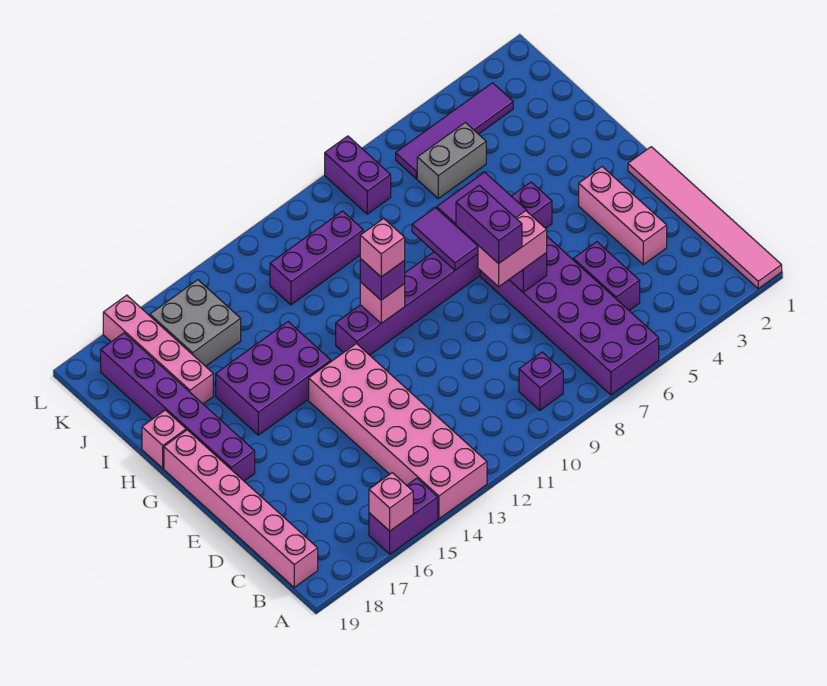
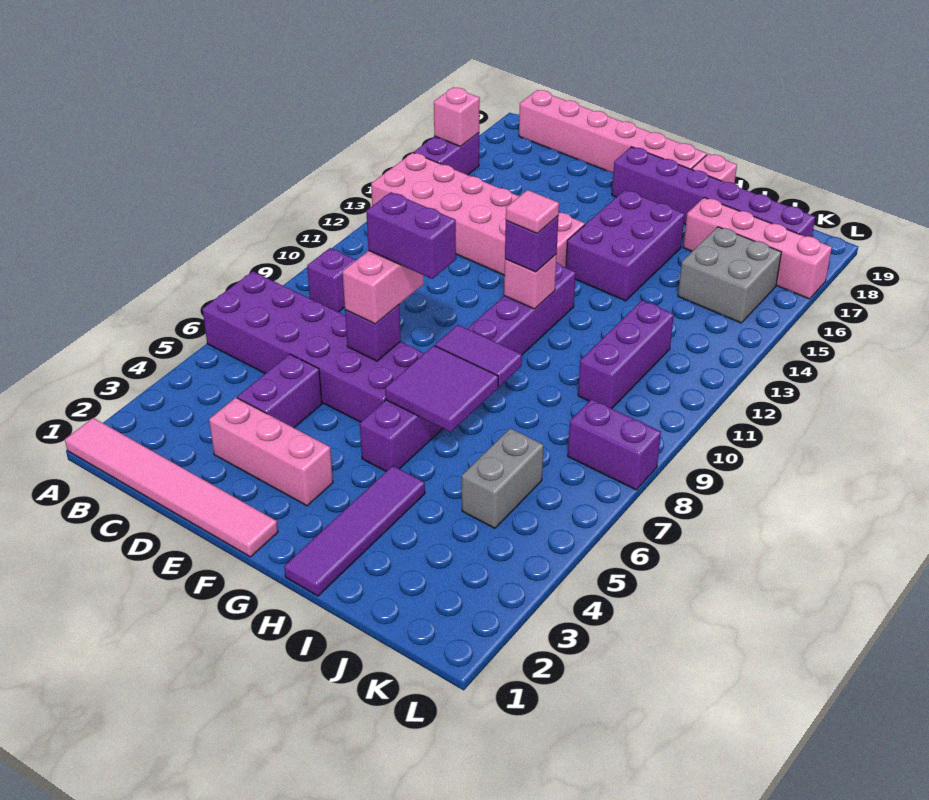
purple brick C5:D5 level 1 -> purple brick D4:D5 level 1
pink brick G11 level 4 -> pink tile G11 level 4
purple tile K3:K6 level 1 -> purple tile H1:H4 level 1

